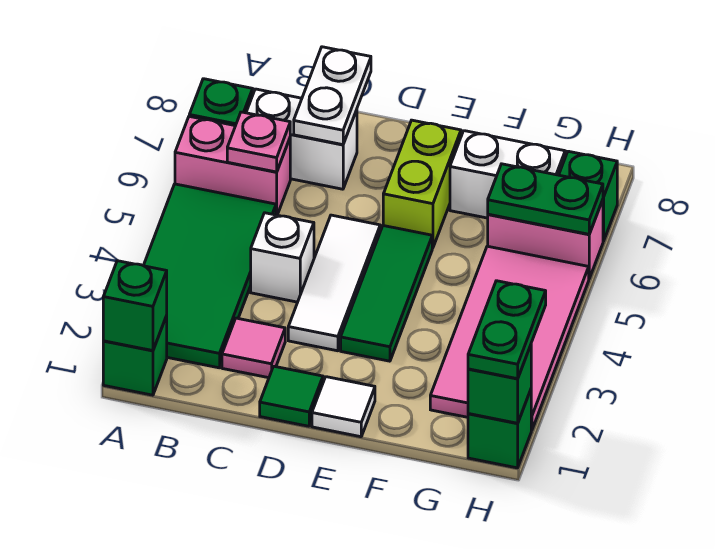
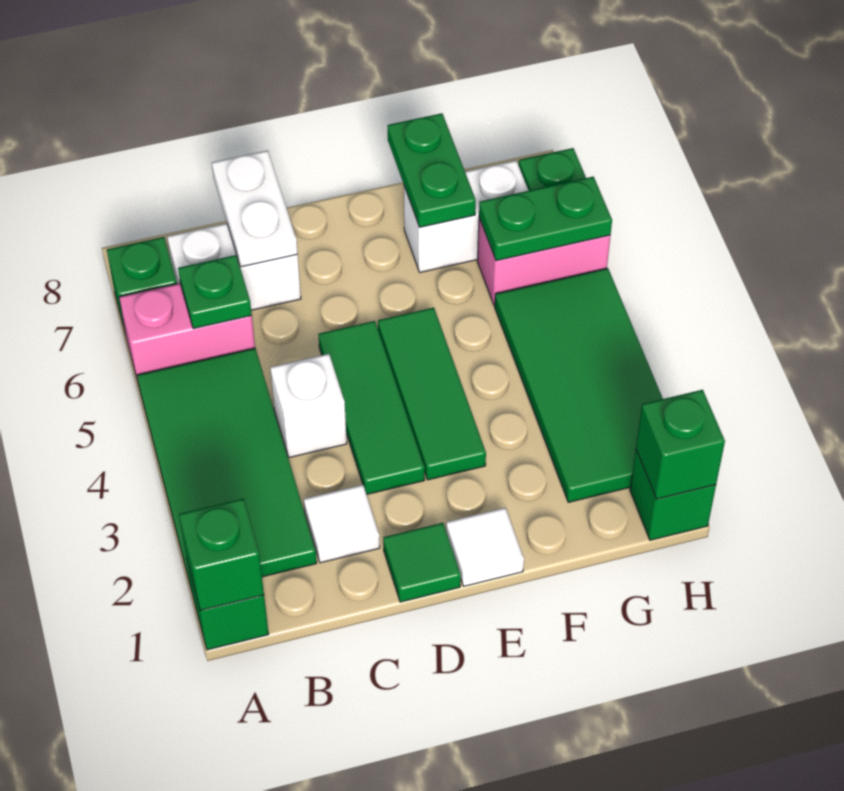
pink plate B6 level 2 -> green plate B6 level 2
pink tile C2 level 1 -> white tile C2 level 1
white tile D3:D5 level 1 -> green tile D3:D5 level 1
lime brick E6:E7 level 1 -> none
pink tile G2:H5 level 1 -> green tile G2:H5 level 1
green plate H1:H2 level 3 -> green plate F7:F8 level 2

